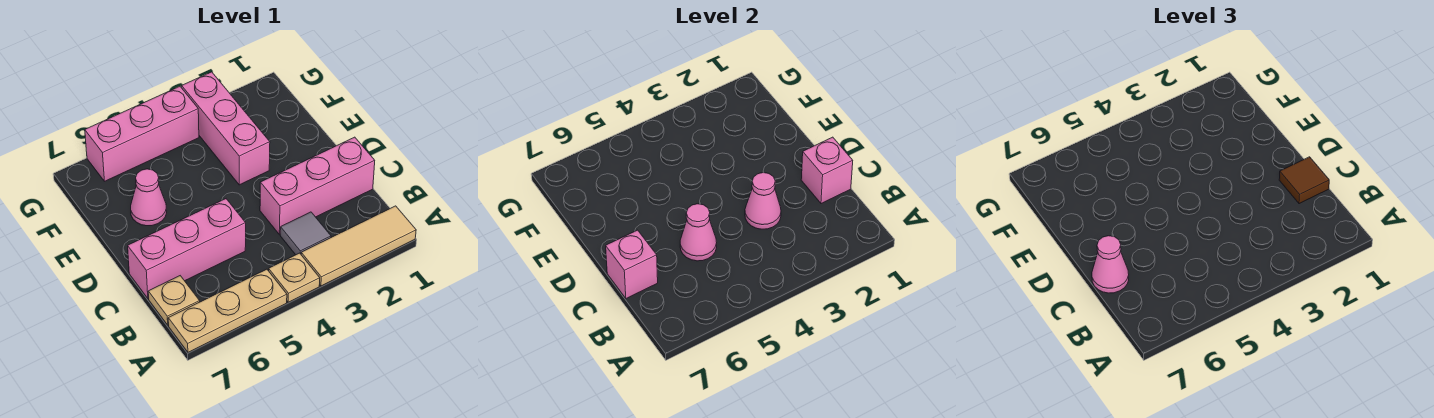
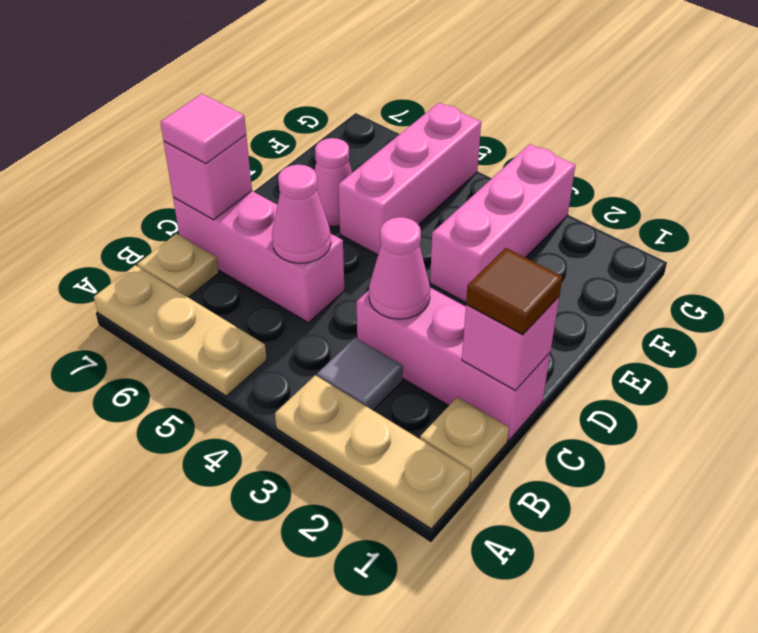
tan tile A1:A3 level 1 -> tan plate A1:A3 level 1
tan plate A4 level 1 -> tan plate B1 level 1
pink cone C7 level 3 -> pink tile C7 level 3
pink brick G4:G6 level 1 -> pink brick E5:G5 level 1

